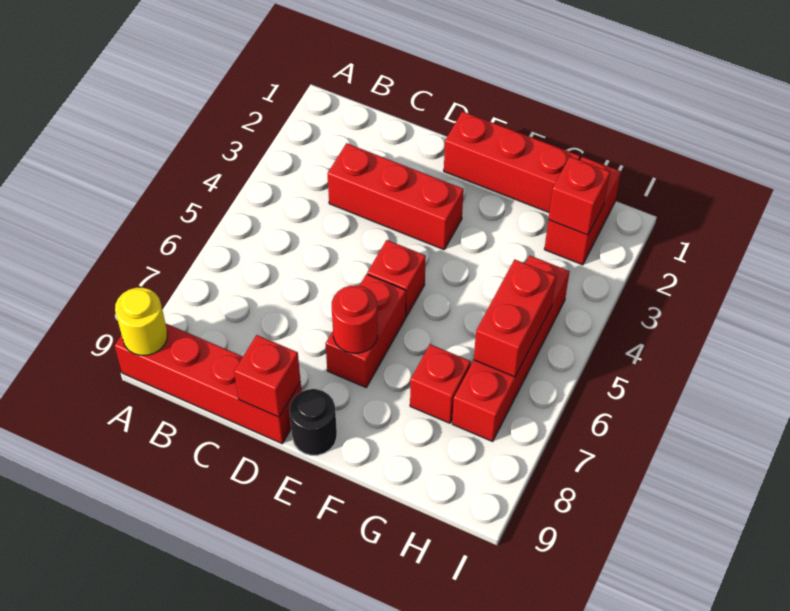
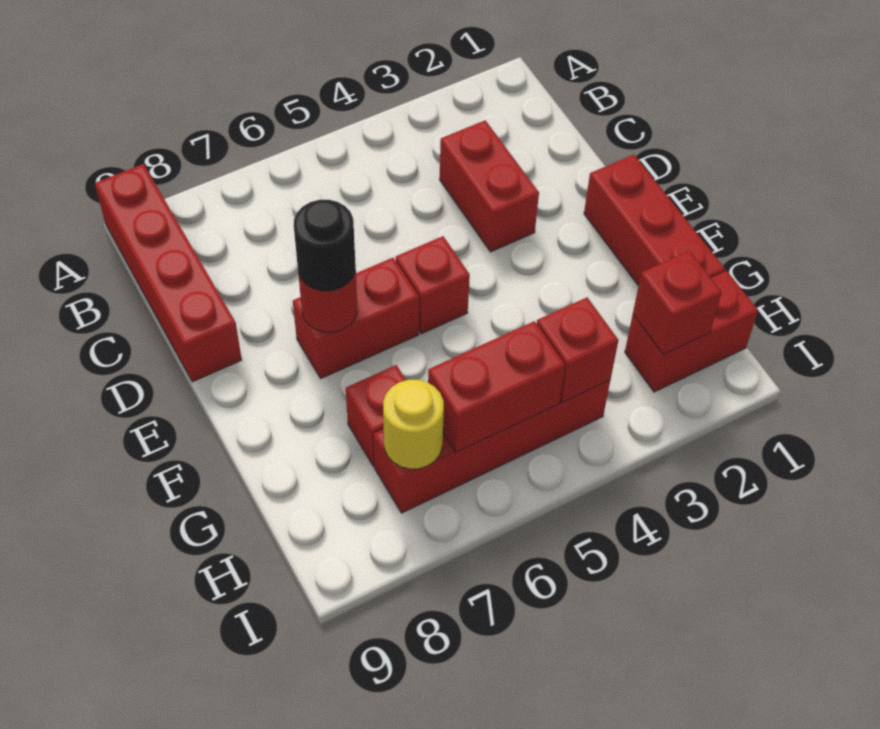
yellow round brick A9 level 2 -> yellow round brick H7 level 2
red brick C3:E3 level 1 -> red brick C3:D3 level 1
red brick D9 level 2 -> red brick H4 level 2
black round brick E9 level 1 -> black round brick E7 level 3

